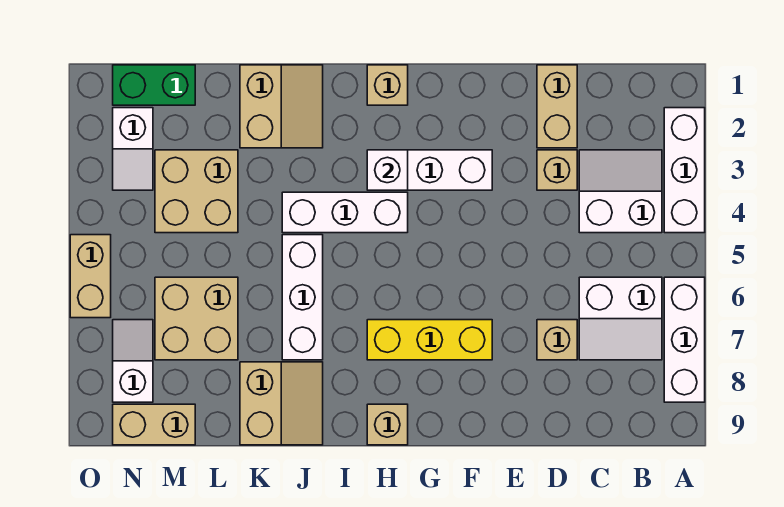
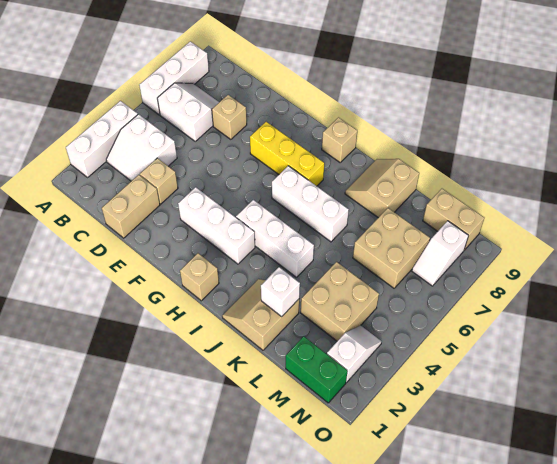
white brick H3 level 2 -> white brick K2 level 2
white brick J5:J7 level 1 -> white brick H6:J6 level 1
tan brick O5:O6 level 1 -> none

